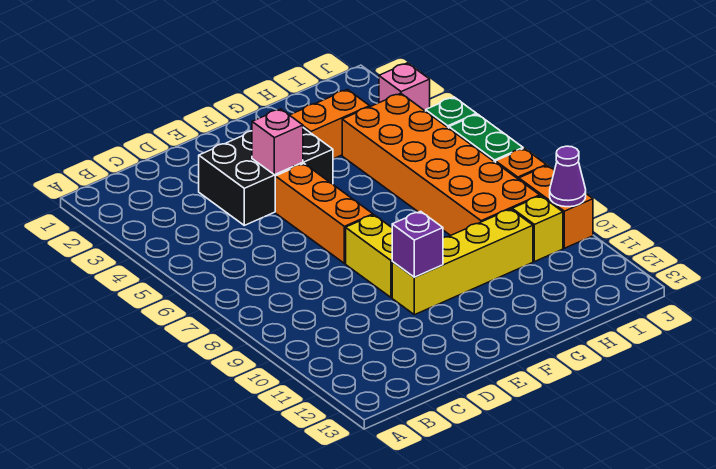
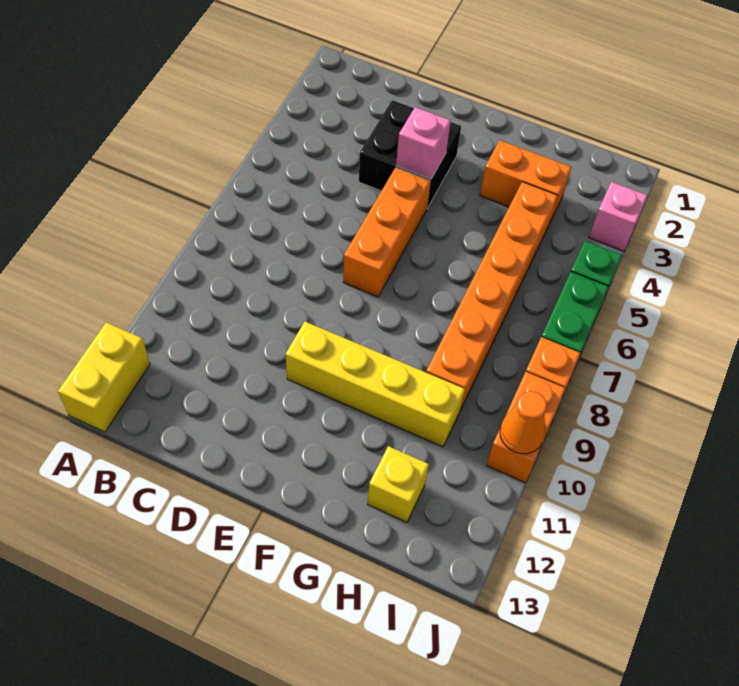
black brick D3:F4 level 1 -> black brick D3:E4 level 1
yellow brick E8:E9 level 1 -> yellow brick A12:A13 level 1
purple brick E10 level 2 -> none
orange brick H4:I9 level 1 -> orange brick H4:H9 level 1
yellow brick I10 level 1 -> yellow brick H12 level 1
purple cone J10 level 2 -> orange cone J10 level 2

